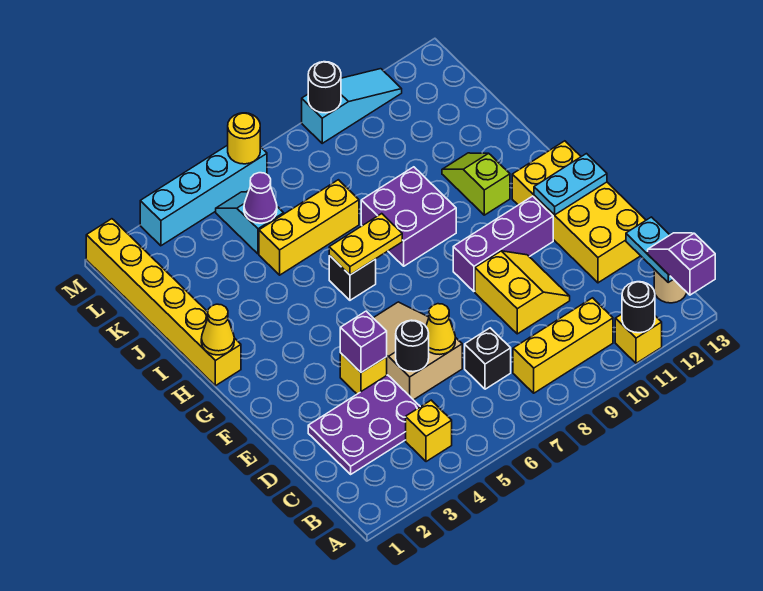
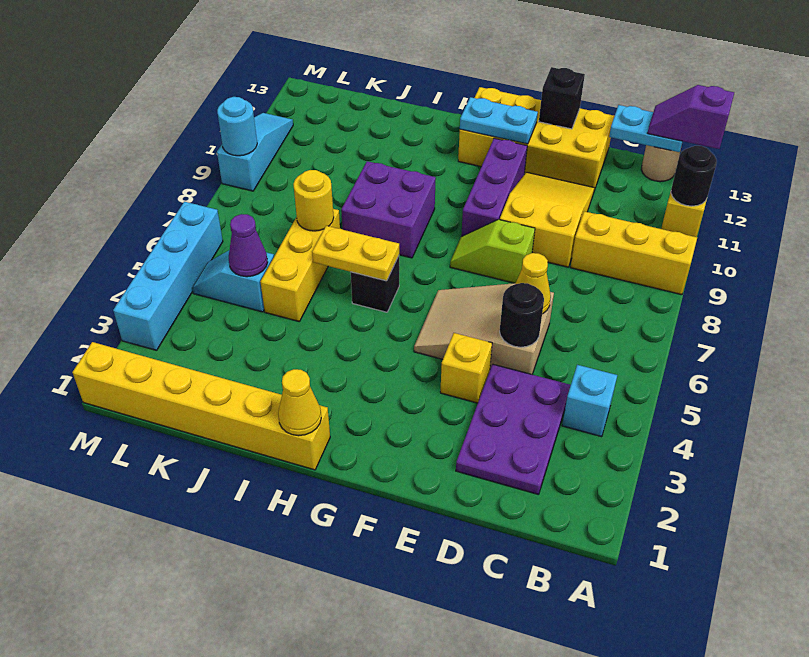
yellow brick B4 level 1 -> cyan brick B4 level 1
yellow brick B8:B10 level 1 -> yellow brick A9:C9 level 1
black brick C7 level 1 -> black brick E13 level 2
yellow slope D9:E10 level 1 top 9 -> yellow slope D9:E11 level 1 top 9
purple brick E4 level 2 -> none
cyan plate F12:F13 level 2 -> cyan plate F12:G12 level 2
yellow plate H6:H7 level 2 -> yellow plate H6:I6 level 2
lime slope H11:I11 level 1 top H -> lime slope E8:F8 level 1 top E
yellow round brick M6 level 2 -> yellow round brick J7 level 2
black round brick M9 level 2 -> cyan round brick M9 level 2

